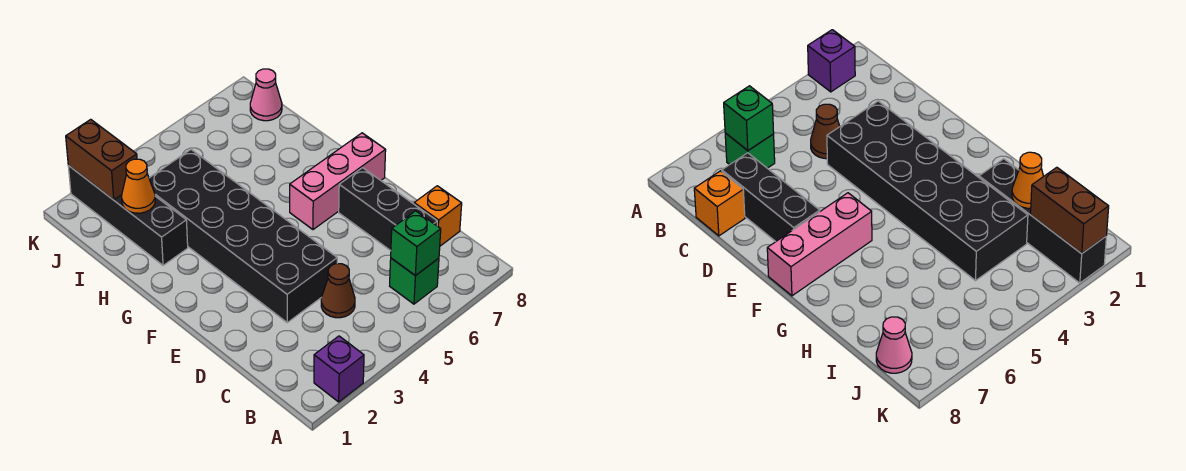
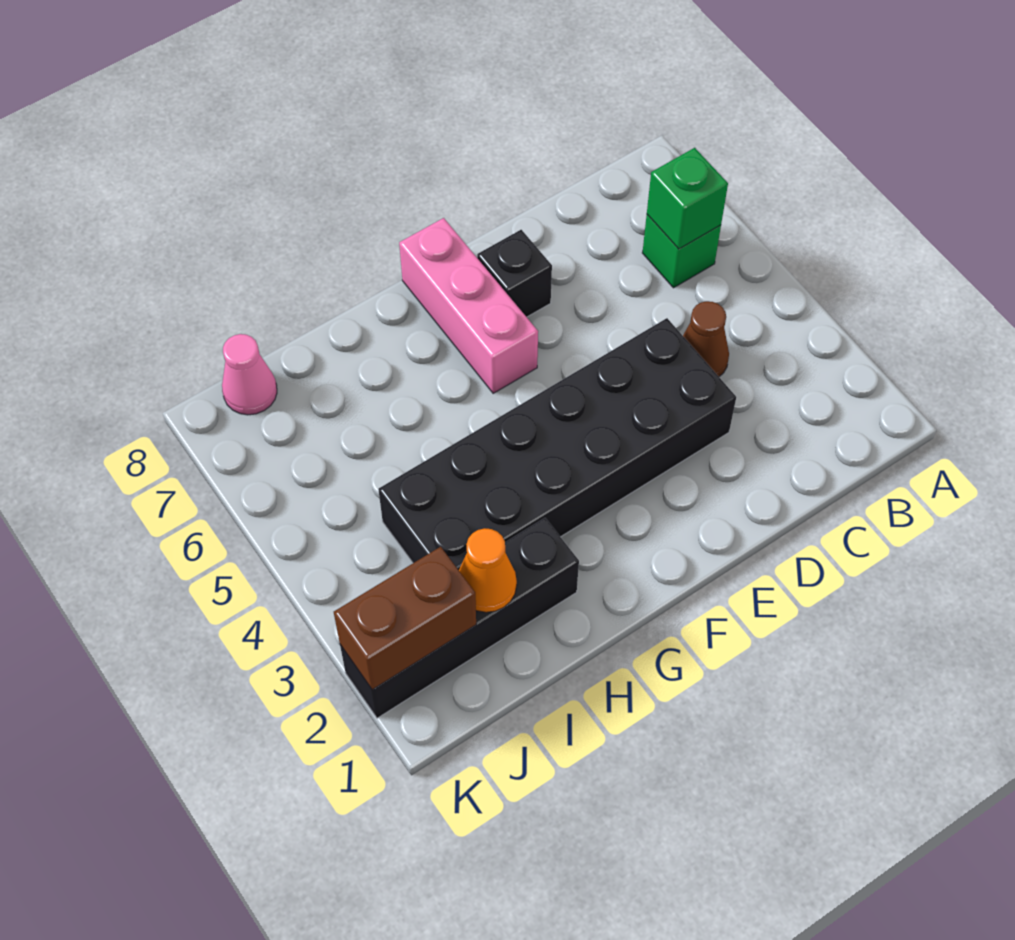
purple brick A2 level 1 -> none
black brick C7:E7 level 1 -> black brick E7 level 1
orange brick C8 level 1 -> none

